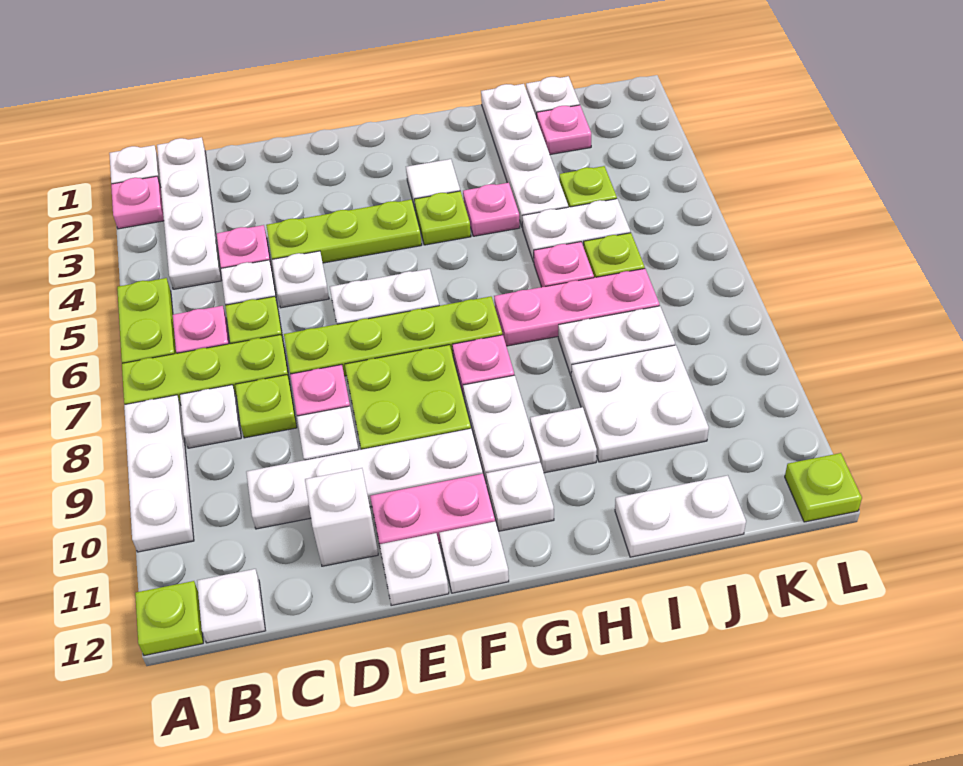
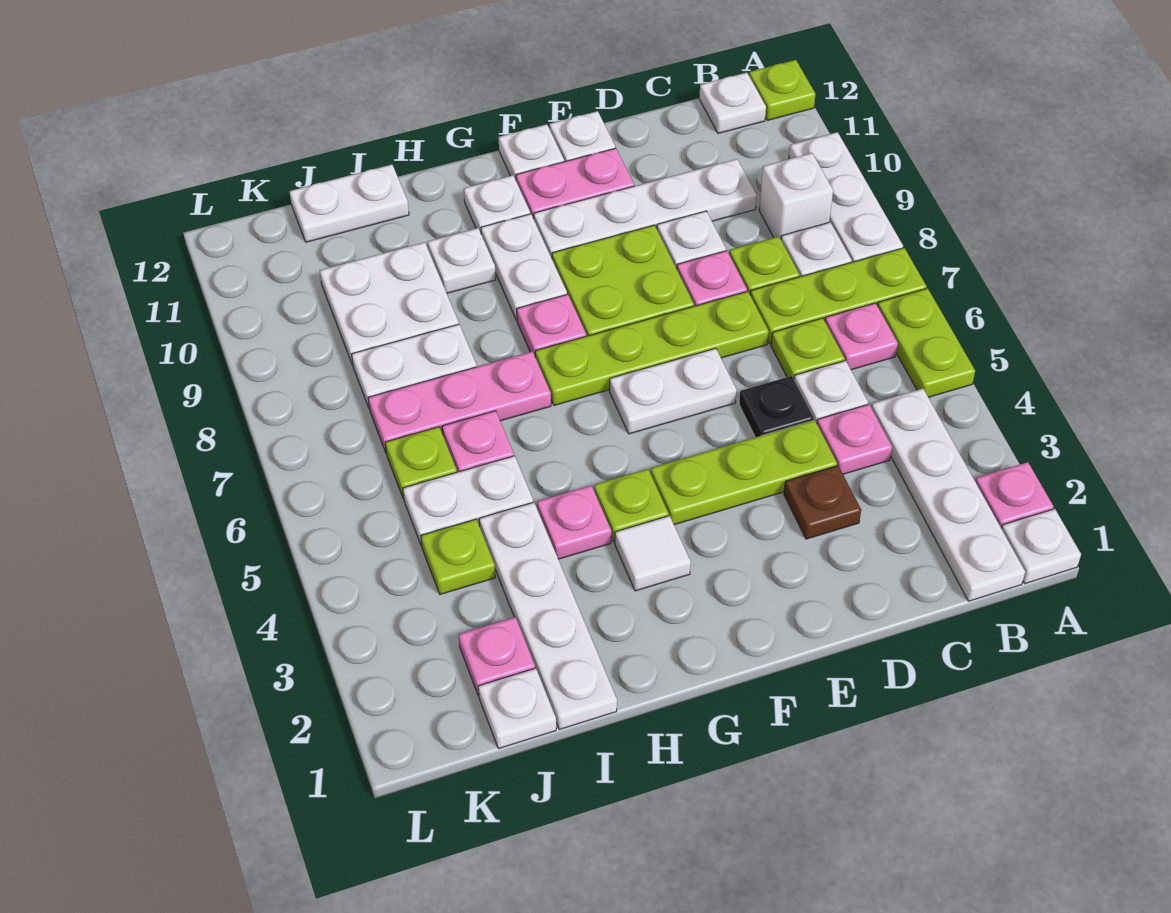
none -> brown plate D3 level 1
white plate D5 level 1 -> black plate D5 level 1
white brick D11 level 1 -> white brick B9 level 1
lime plate L12 level 1 -> none

